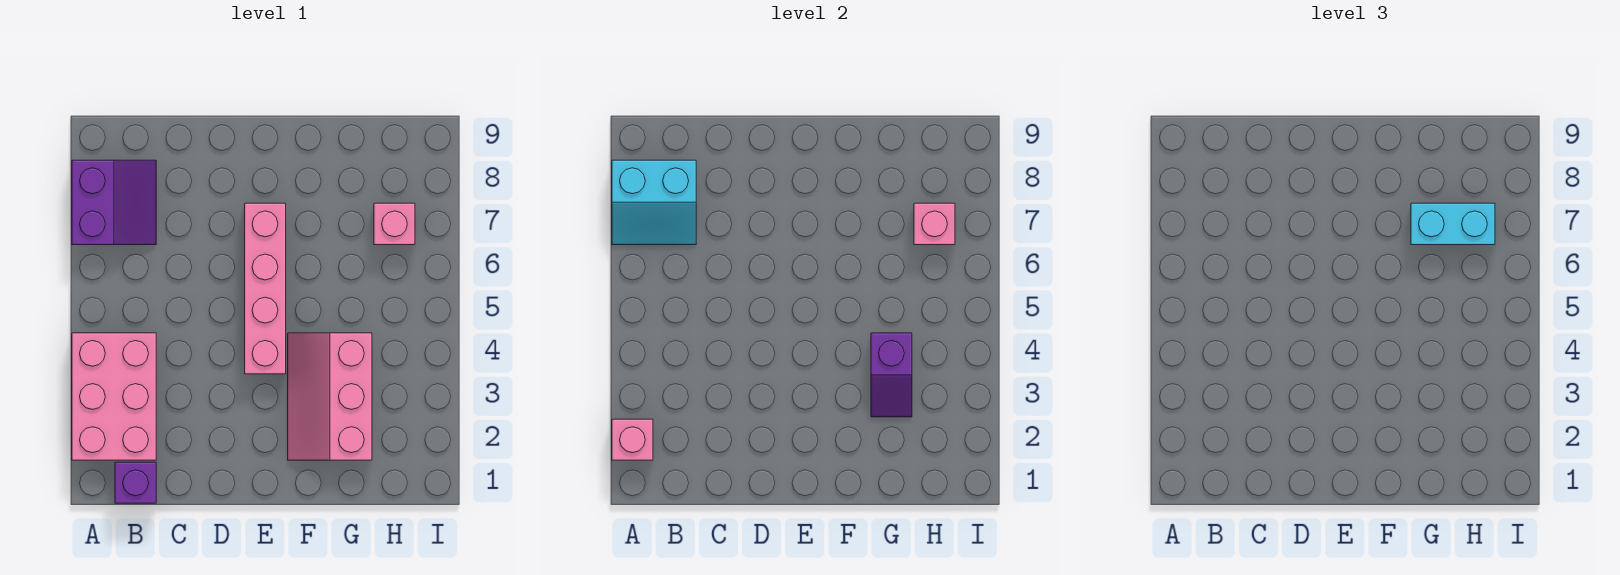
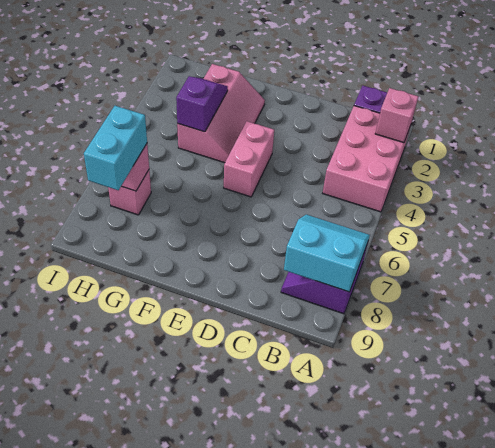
pink brick E4:E7 level 1 -> pink brick E4:E5 level 1
cyan brick G7:H7 level 3 -> cyan brick H7:H8 level 3

